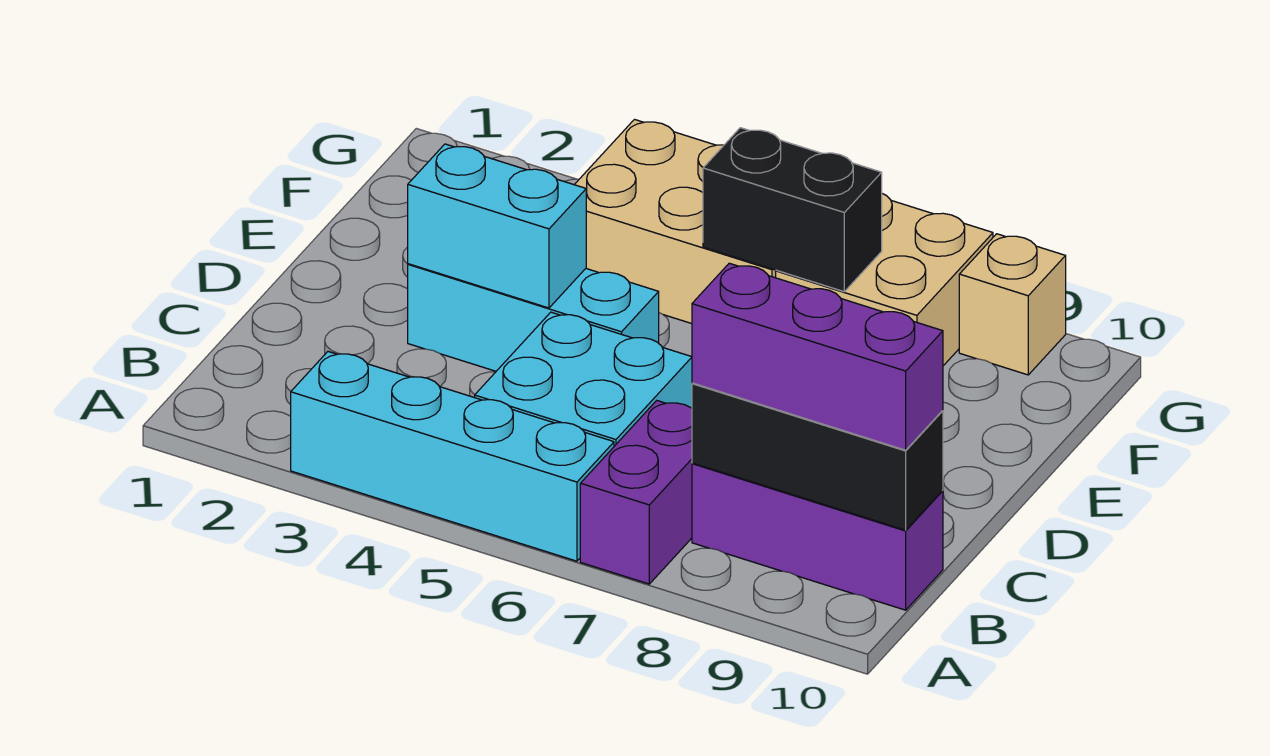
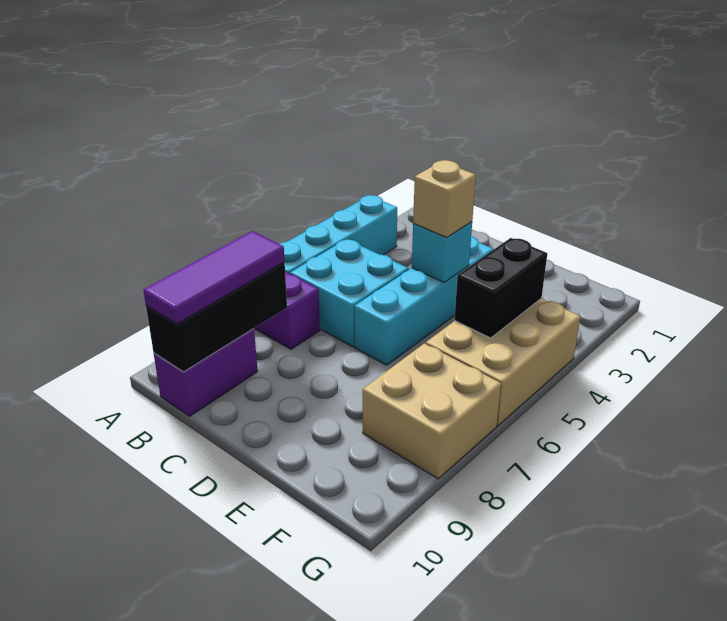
purple brick B8:B10 level 1 -> purple brick B9:B10 level 1
purple brick B8:B10 level 3 -> purple tile B8:B10 level 3
cyan brick D3:D5 level 1 -> cyan brick D3:D6 level 1
cyan brick D3:D4 level 2 -> cyan brick D4 level 2
black brick F6:F7 level 2 -> black brick F4:F5 level 2
tan brick G9 level 1 -> tan brick D4 level 3

